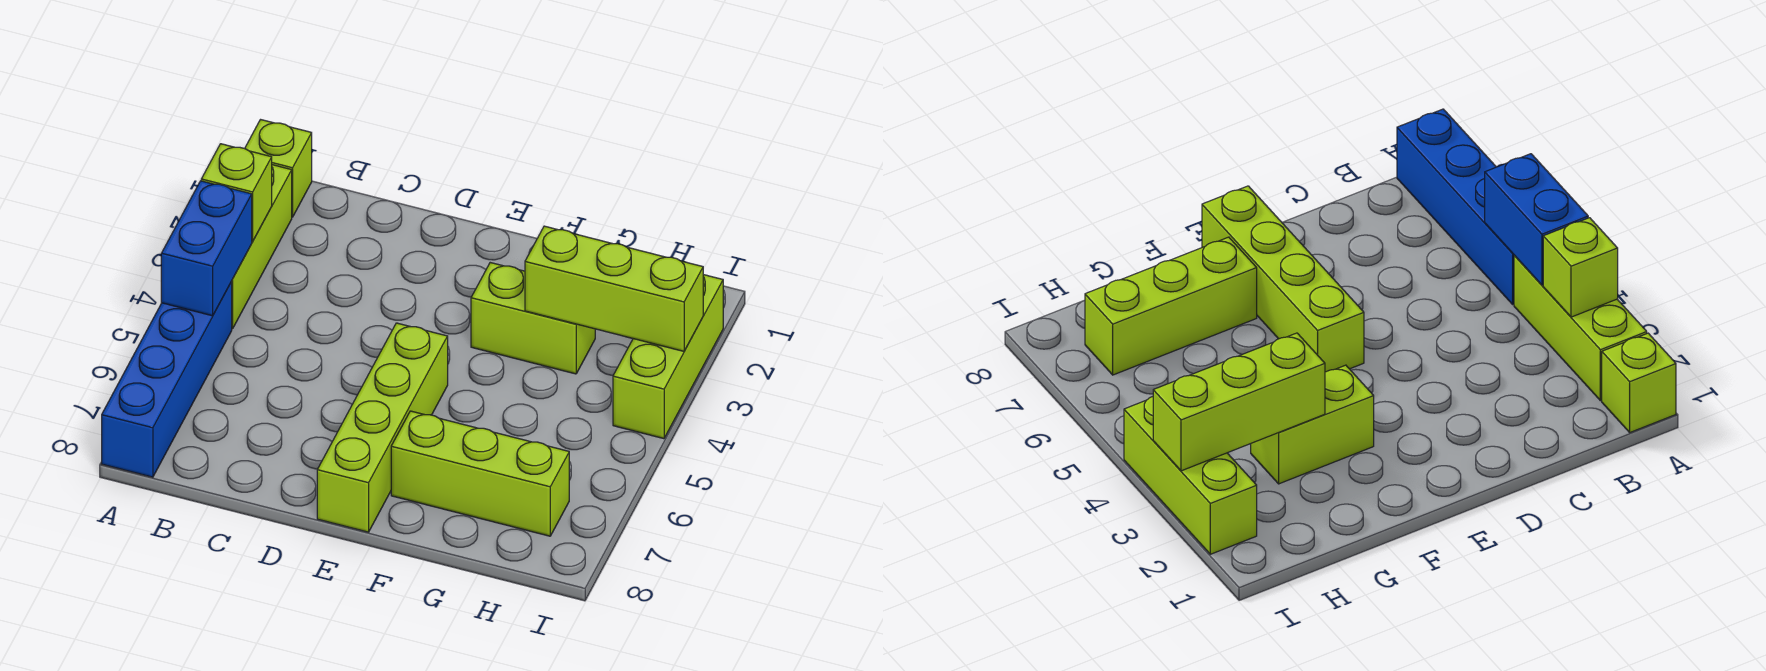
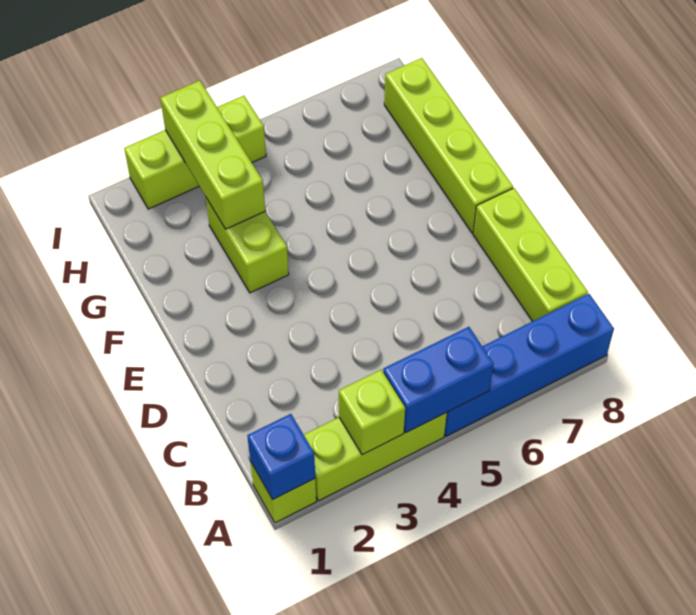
none -> blue brick A1 level 2
lime brick E5:E8 level 1 -> lime brick E8:H8 level 1
lime brick F7:H7 level 1 -> lime brick B8:D8 level 1

